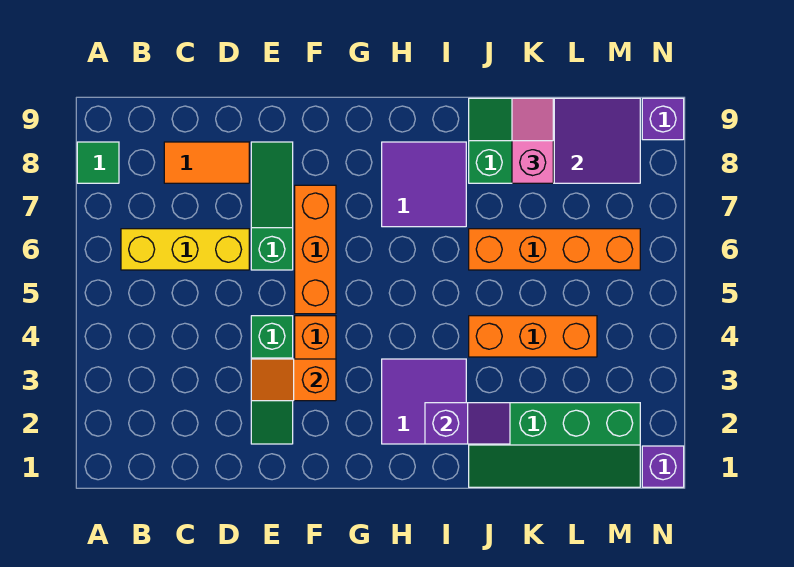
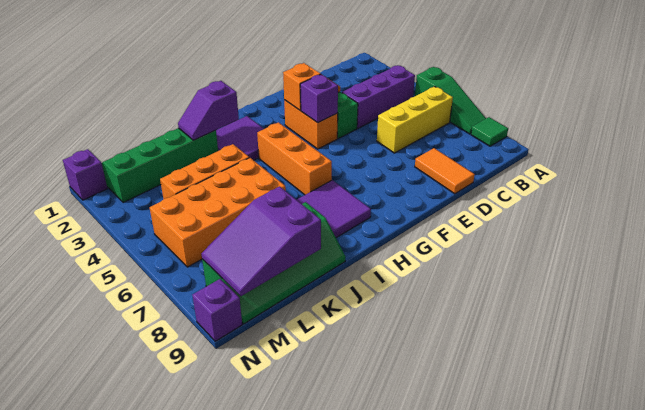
none -> purple brick B4:D4 level 1
orange tile C8:D8 level 1 -> orange tile D8:D9 level 1
green slope E6:E8 level 1 top 6 -> green slope A5:A7 level 1 top 5
none -> purple brick F4 level 2
orange brick F5:F7 level 1 -> orange brick H4:H6 level 1
orange brick J6:M6 level 1 -> orange brick J5:M6 level 1
pink slope K8:K9 level 3 top 8 -> none

